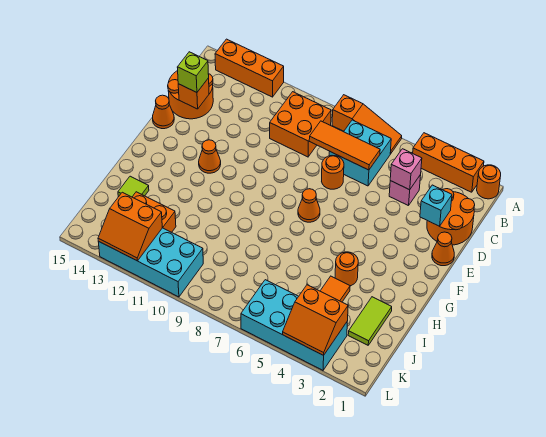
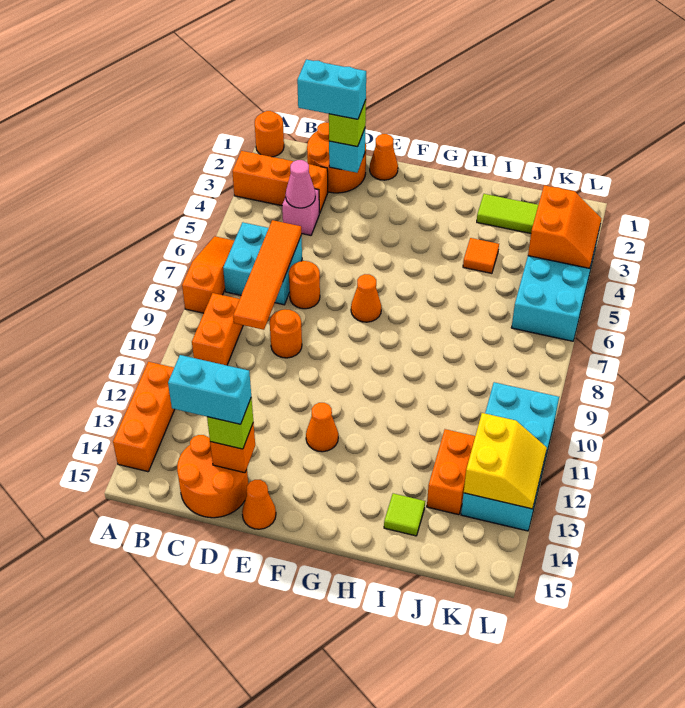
orange brick A2:A4 level 1 -> orange brick A3:C3 level 1
orange brick B9:C10 level 1 -> orange brick B9:B10 level 1
none -> cyan brick C2:D2 level 4
pink brick C4 level 2 -> pink cone C4 level 2
orange tile C6:C8 level 2 -> orange tile C6:C9 level 2
none -> cyan brick C14:D14 level 4
none -> lime brick D2 level 3
orange round brick H4 level 1 -> orange round brick D9 level 1
orange slope K12:L13 level 2 top K -> yellow slope K12:L13 level 2 top K

